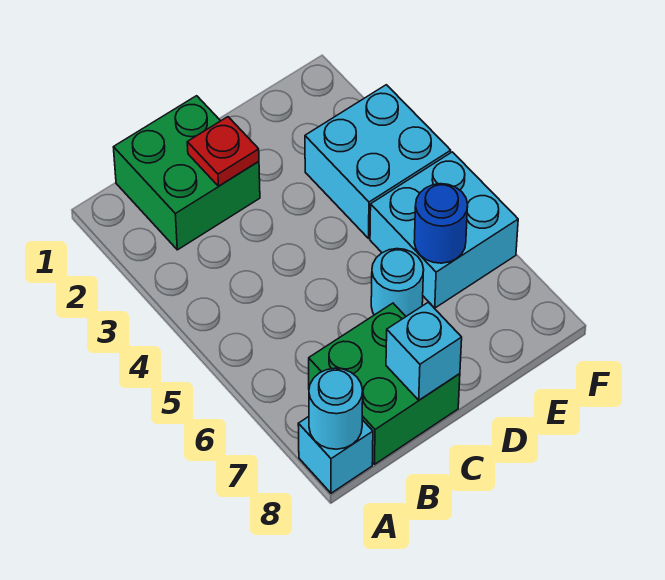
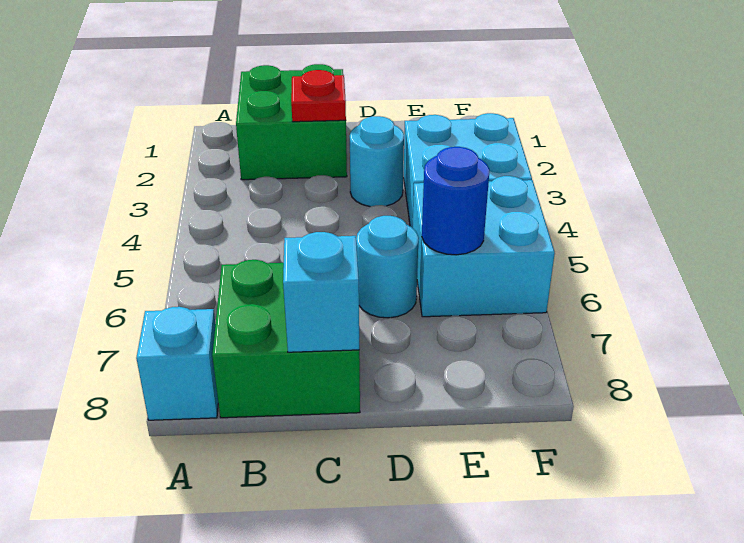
cyan round brick A8 level 2 -> cyan round brick D3 level 1

